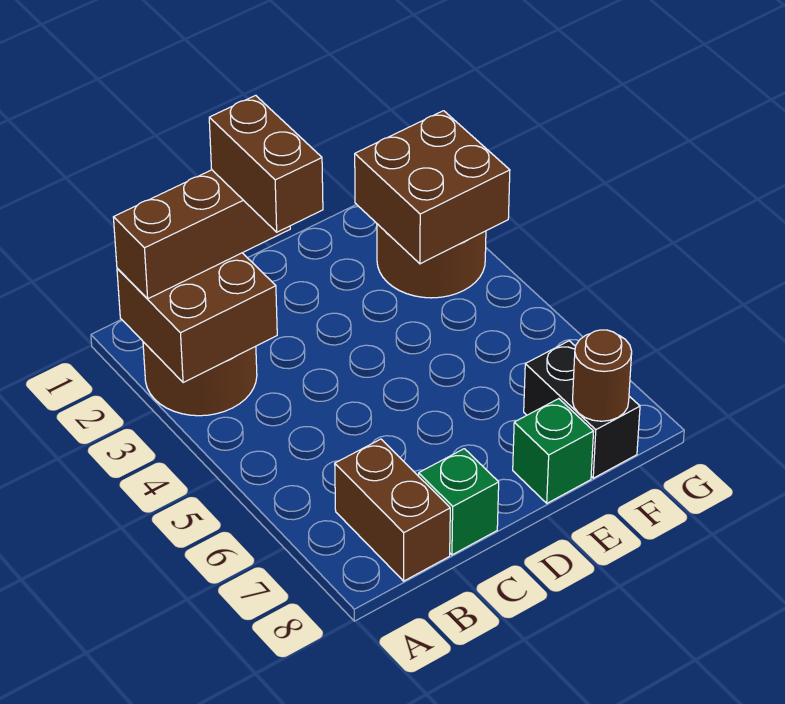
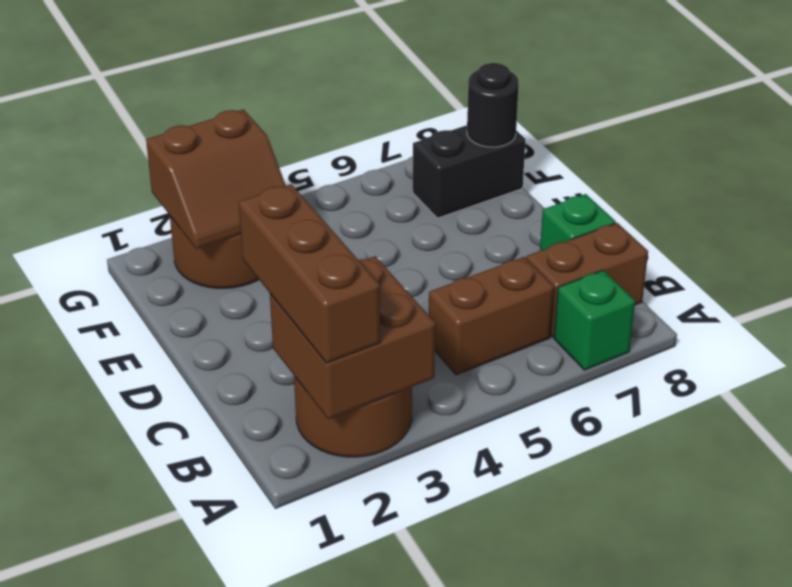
brown brick C2:C3 level 4 -> brown brick B5:B6 level 1
green brick E8 level 1 -> green brick A7 level 1
brown brick F2:G3 level 2 -> brown slope F2:G3 level 2 top G
brown round brick F8 level 2 -> black round brick F8 level 2

